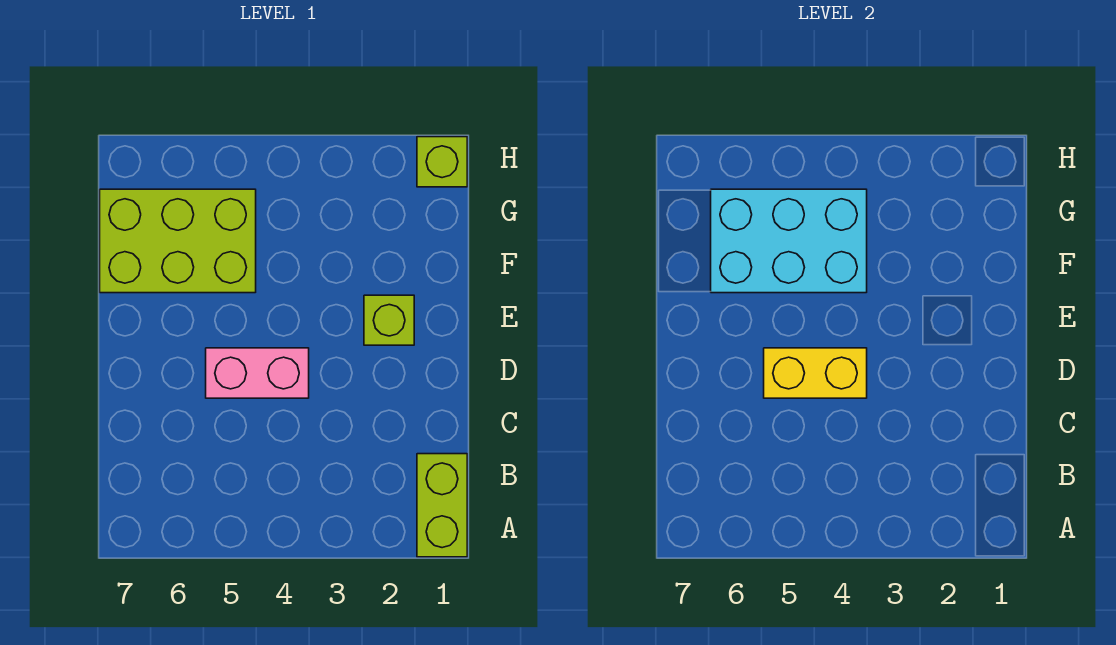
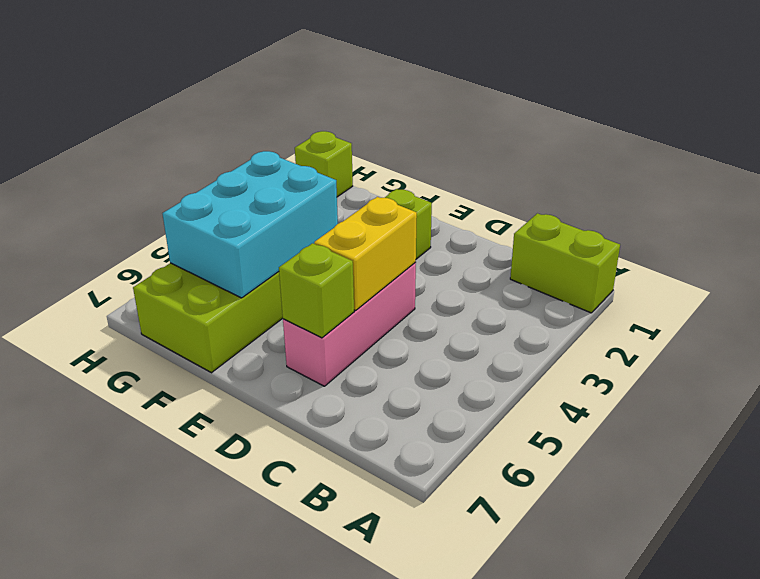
pink brick D4:D5 level 1 -> pink brick D4:D6 level 1
none -> lime brick D6 level 2

